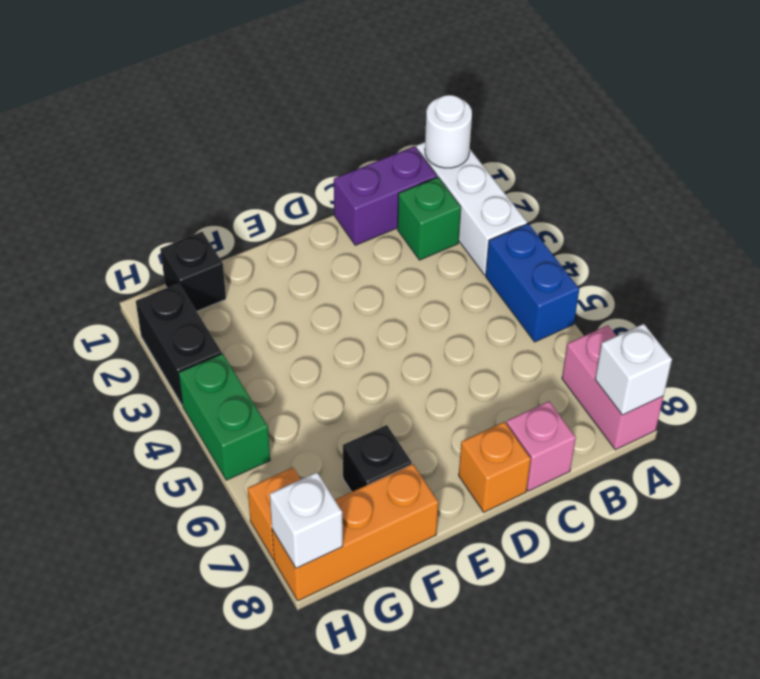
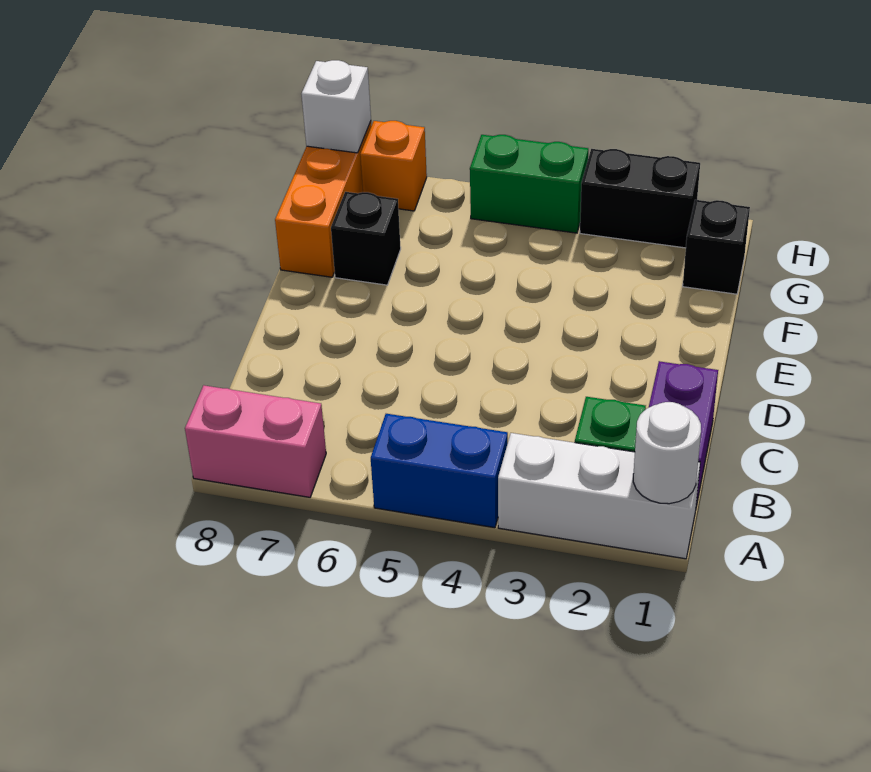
white brick A8 level 2 -> none
pink brick C8 level 1 -> none
orange brick D8 level 1 -> none

